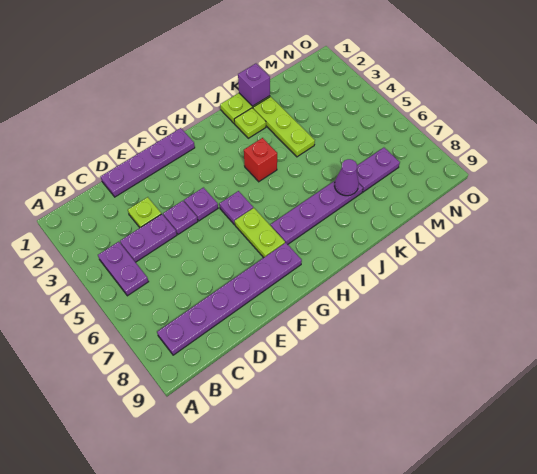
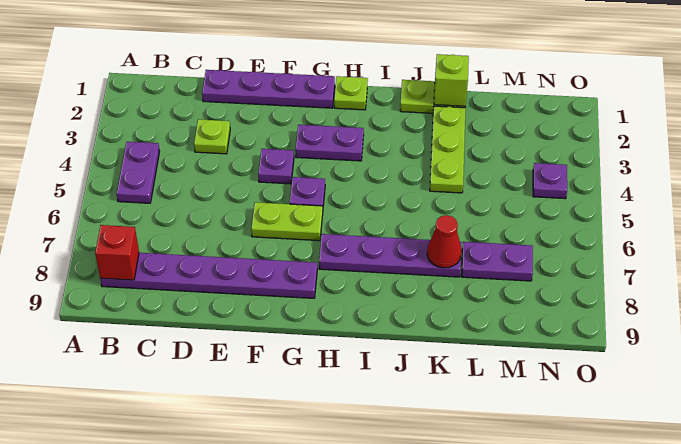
purple plate C4:D4 level 1 -> purple plate G3:H3 level 1
purple plate E4 level 1 -> purple plate N4 level 1
lime plate G6:G7 level 1 -> lime plate F6:G6 level 1
red brick I4 level 1 -> red brick B8 level 2
lime plate J2 level 1 -> lime plate H1 level 1
purple brick K1 level 2 -> lime brick K1 level 2
purple cone K7 level 2 -> red cone K7 level 2

